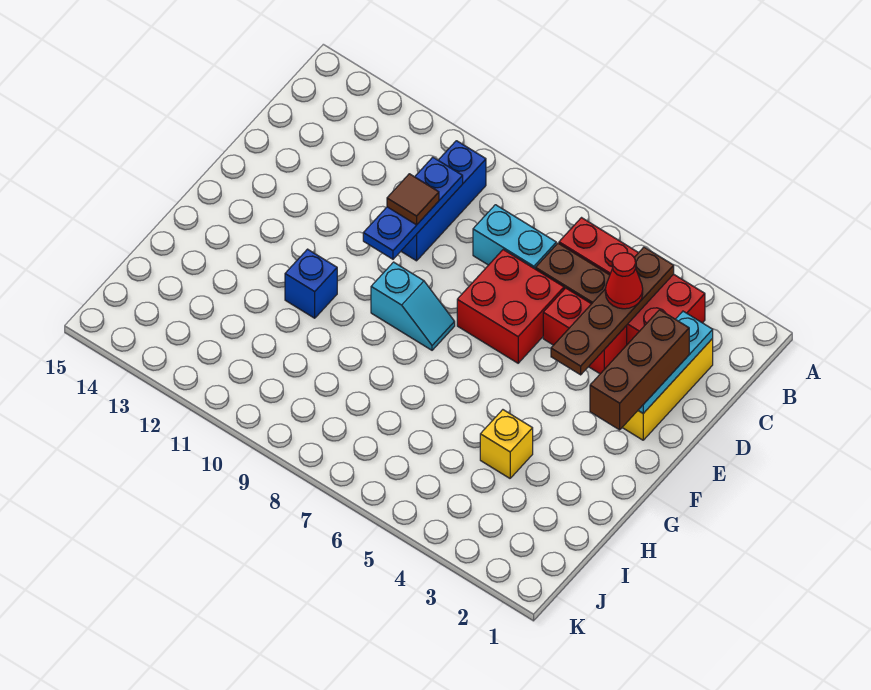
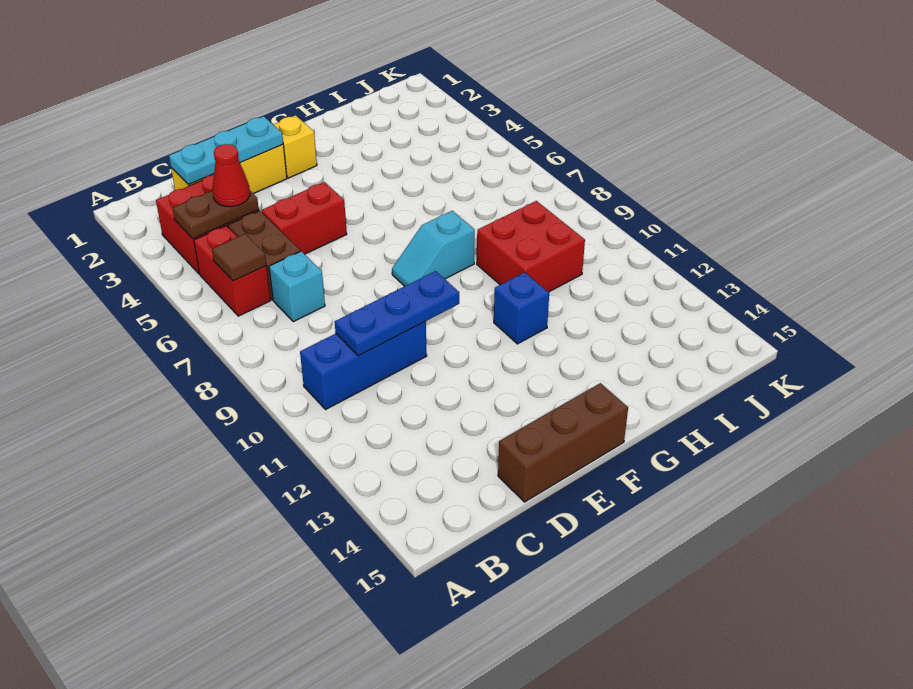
brown plate B4:E4 level 2 -> brown plate B4:C4 level 2
cyan brick C7:C8 level 1 -> cyan brick C7 level 1
brown brick D2:F2 level 3 -> brown brick D15:F15 level 1
red brick D4:D5 level 1 -> red brick D5:E5 level 1
red brick D6:E7 level 1 -> red brick H9:I10 level 1
brown tile D10 level 3 -> brown tile B6 level 2
cyan slope F8:F9 level 1 top 9 -> cyan slope F8:G8 level 1 top G
yellow brick H4 level 1 -> yellow brick F2 level 1

